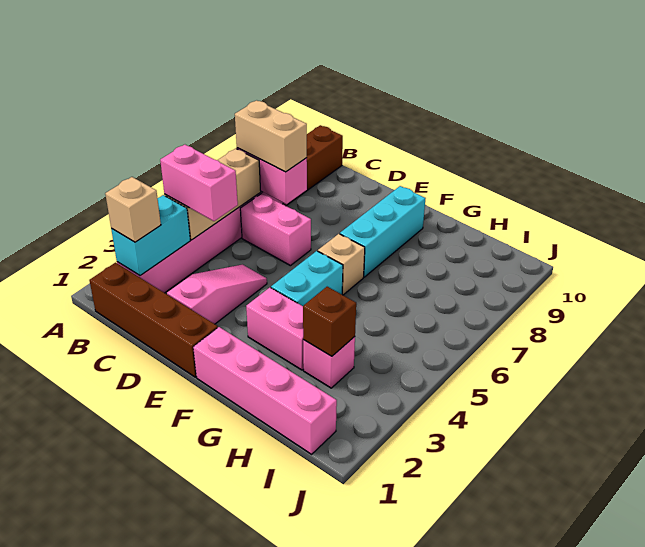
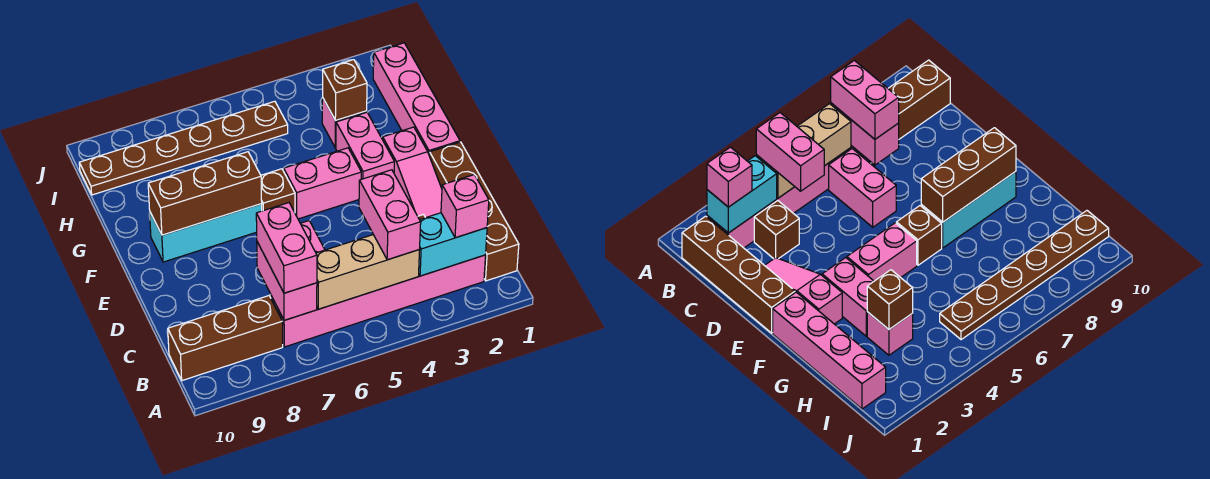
tan brick B2 level 3 -> pink brick B2 level 3
tan brick B7:C7 level 3 -> pink brick B7:C7 level 3
none -> brown brick C3 level 1
pink slope D2:D4 level 1 top 2 -> pink slope D2:F2 level 1 top F
cyan brick F4:F5 level 1 -> pink brick F4:F5 level 1
tan brick F6 level 1 -> brown brick F6 level 1
none -> brown brick F7:F9 level 2
none -> brown plate I5:I10 level 1

